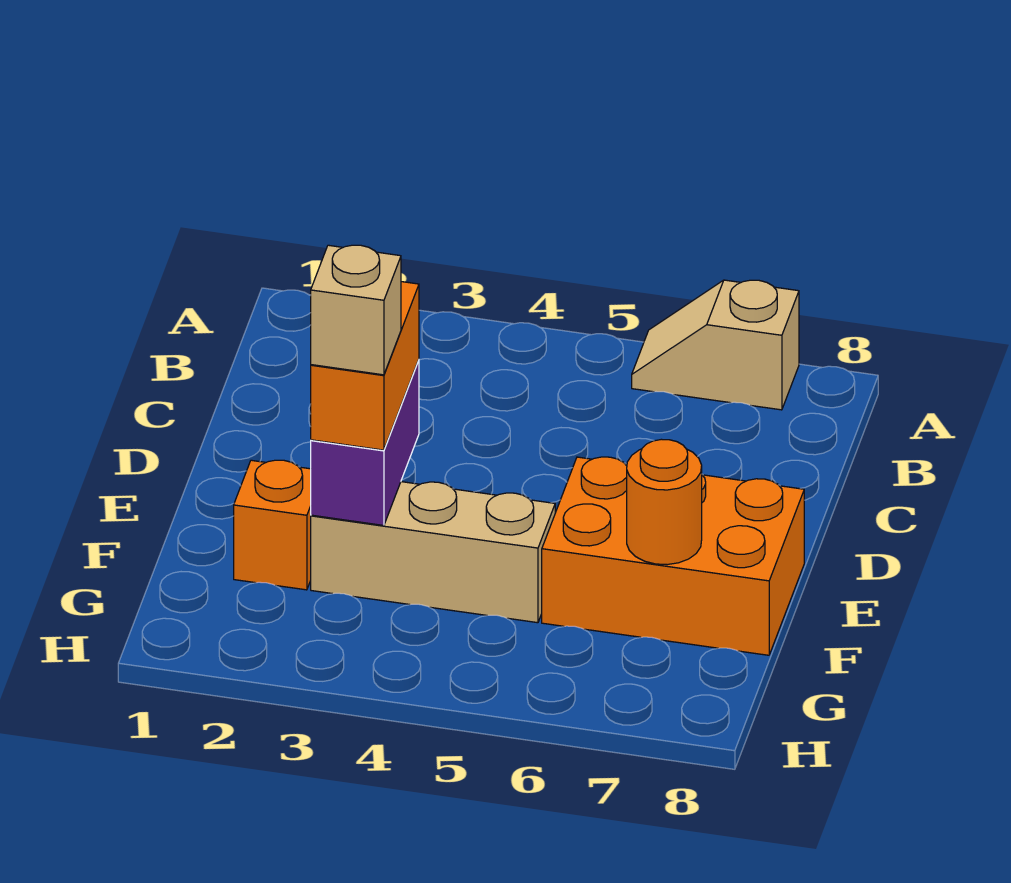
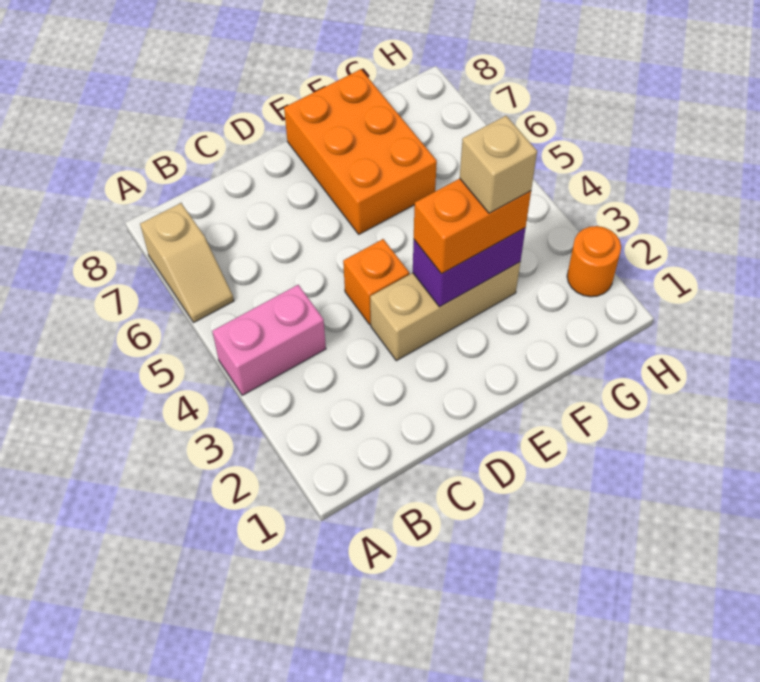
none -> pink brick A4:B4 level 1
orange brick F2 level 1 -> orange brick D4 level 1
tan brick F3:F5 level 1 -> tan brick D3:F3 level 1
orange round brick F7 level 2 -> orange round brick H2 level 1

